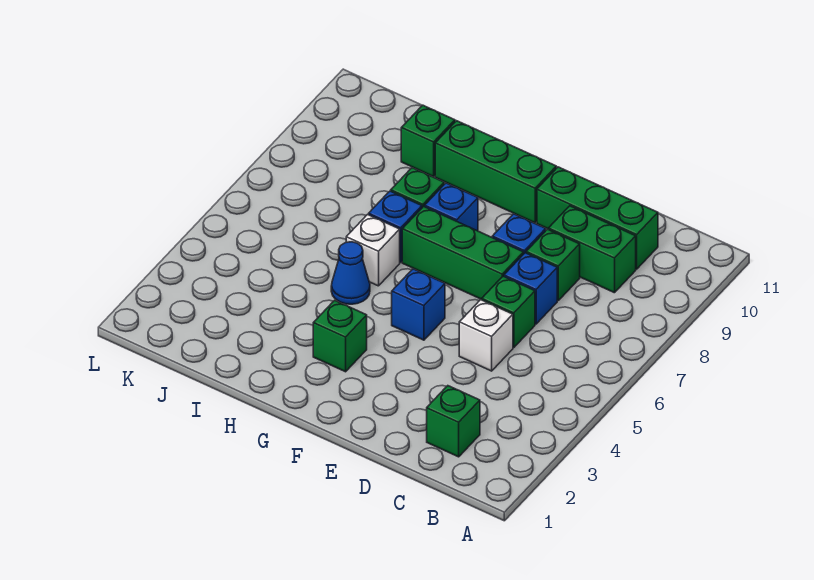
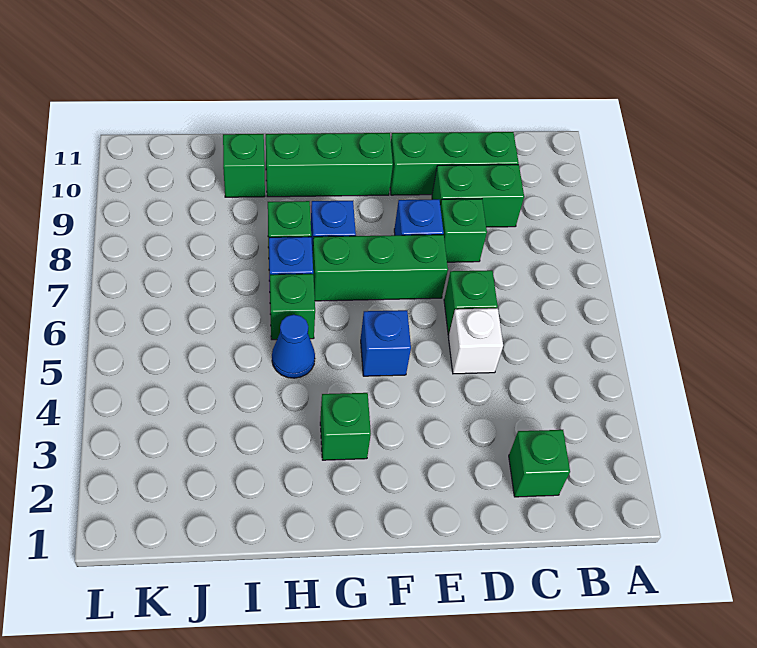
blue brick D7 level 1 -> none
white brick H6 level 1 -> green brick H6 level 1

